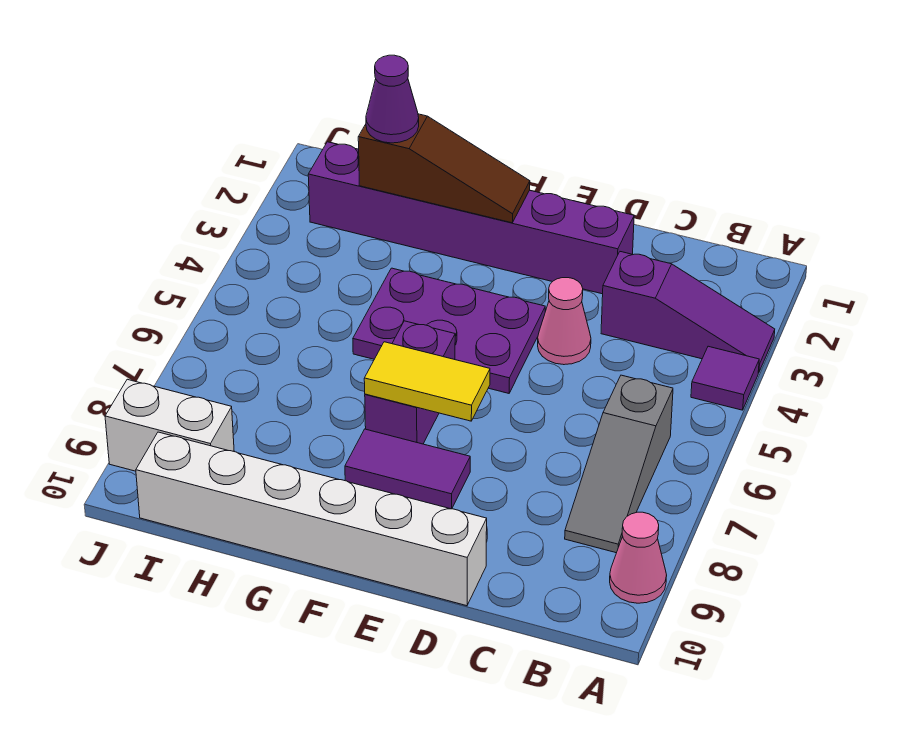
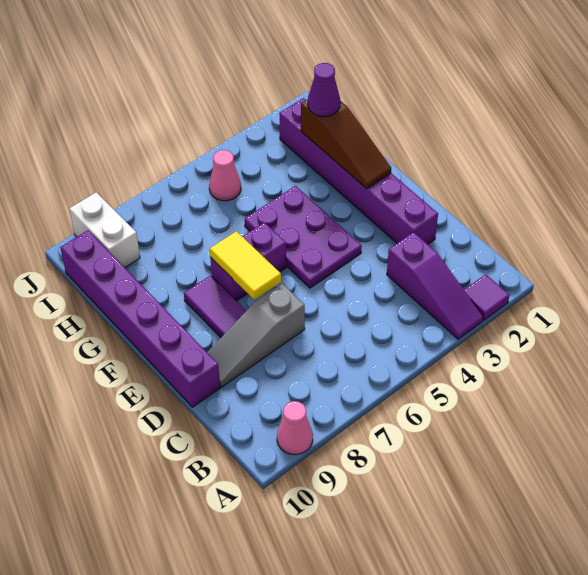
purple tile A4 level 1 -> purple tile A2 level 1
grey slope B6:B8 level 1 top 6 -> grey slope D7:D9 level 1 top 7
pink cone D4 level 1 -> pink cone I5 level 1
white brick D10:I10 level 1 -> purple brick D10:I10 level 1

